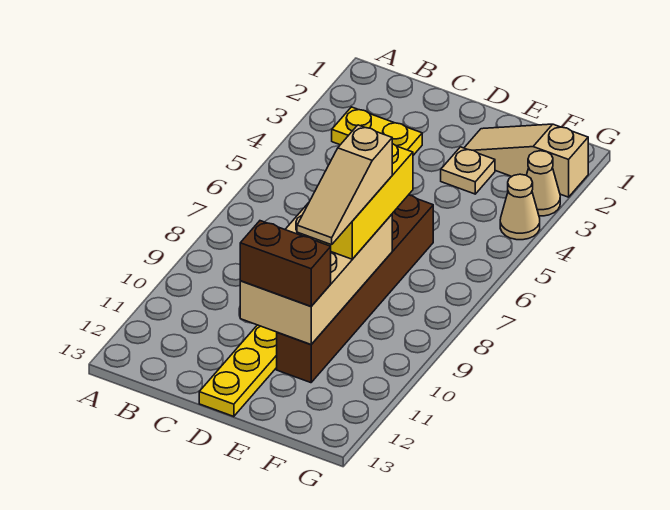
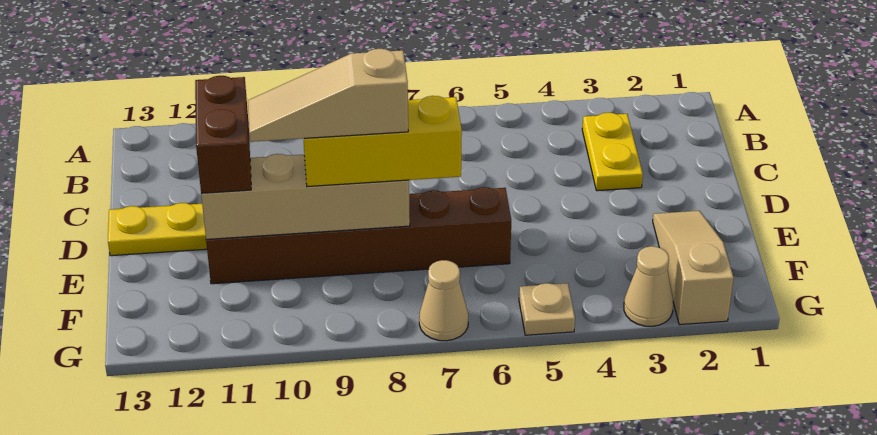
tan brick D8:E11 level 2 -> tan brick E8:E11 level 2
tan plate E3 level 1 -> tan plate G5 level 1
tan cone G4 level 1 -> tan cone G7 level 1

